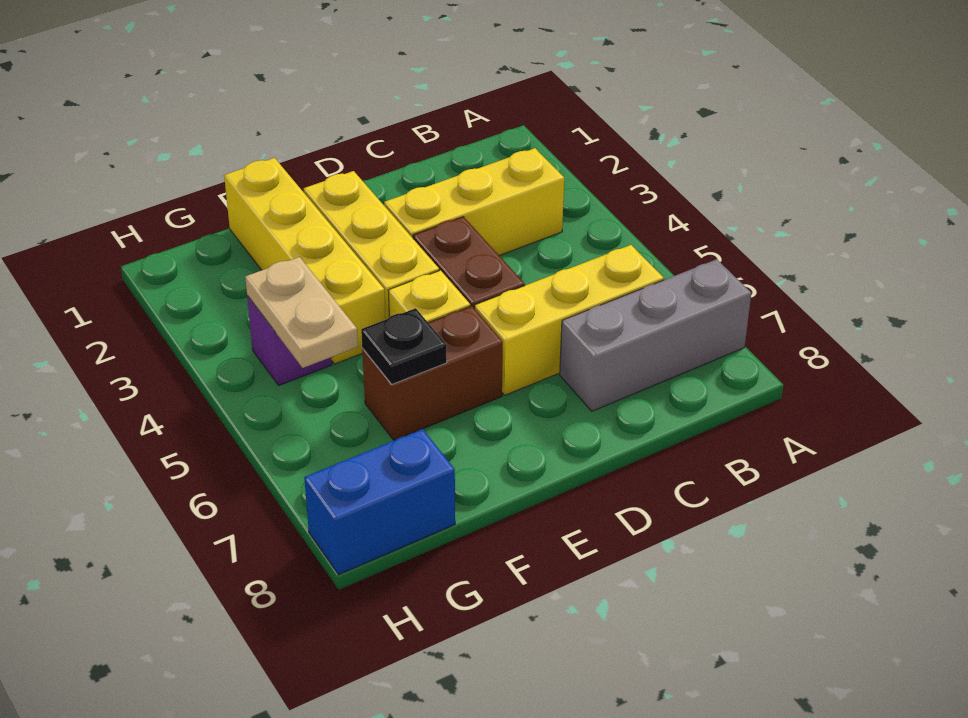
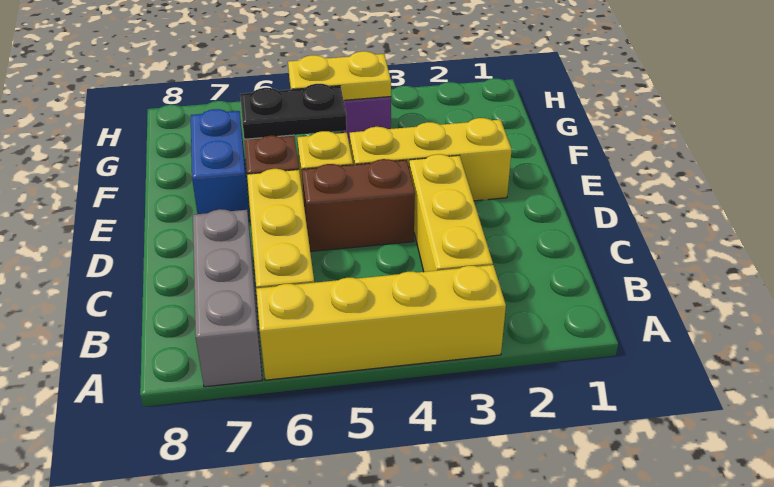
yellow brick F1:F4 level 1 -> yellow brick A3:A6 level 1
black plate F6 level 2 -> black plate F5:F6 level 2
tan plate G4:G5 level 2 -> yellow plate G4:G5 level 2
blue brick G8:H8 level 1 -> blue brick E7:F7 level 1

